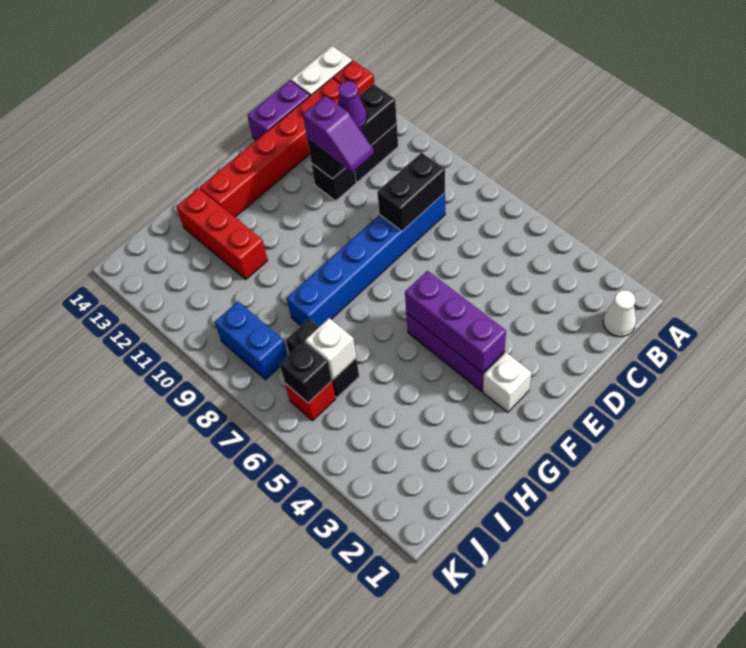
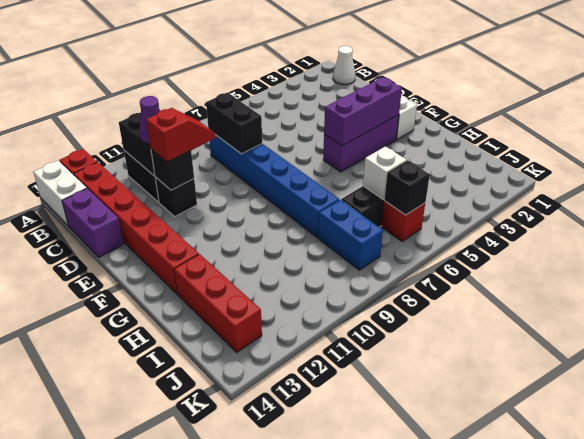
purple slope D10:D11 level 3 top 11 -> red slope D10:D11 level 3 top 11
red brick H11:H13 level 1 -> red brick H13:J13 level 1
blue brick J8:J9 level 1 -> blue brick I8:J8 level 1

